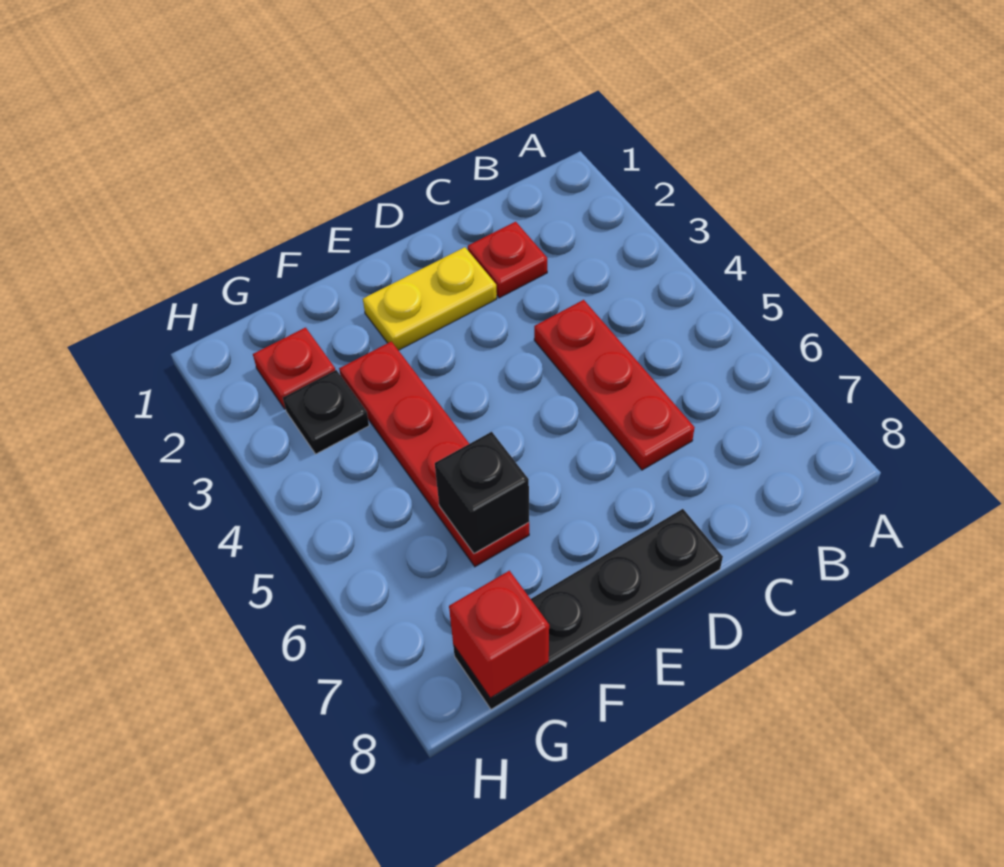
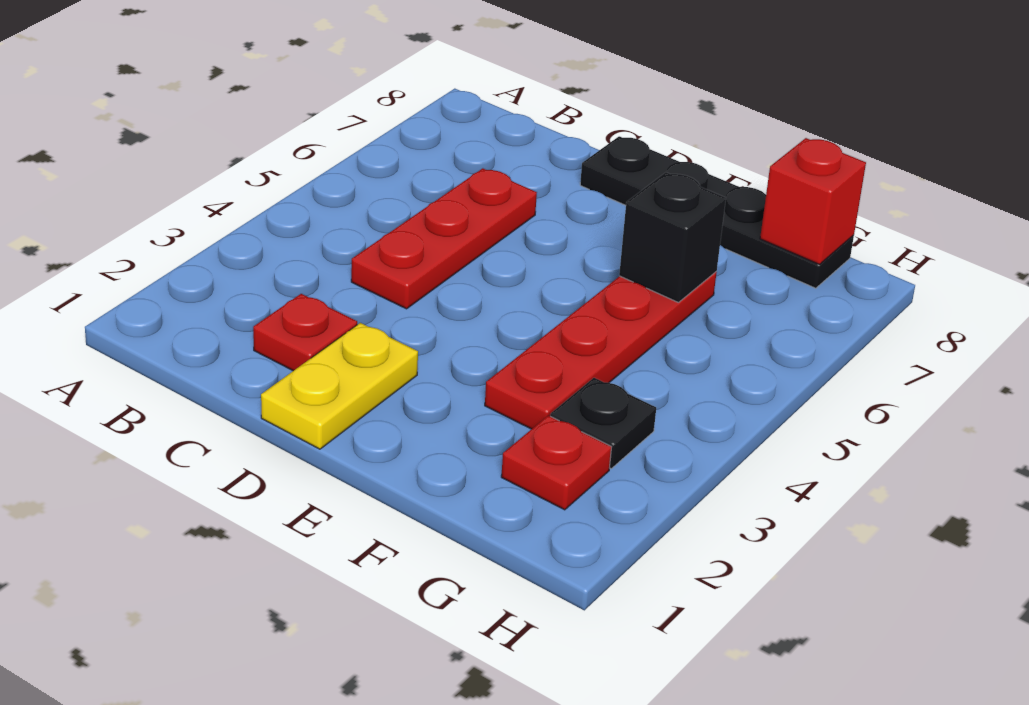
yellow plate D2:E2 level 1 -> yellow plate D1:D2 level 1

